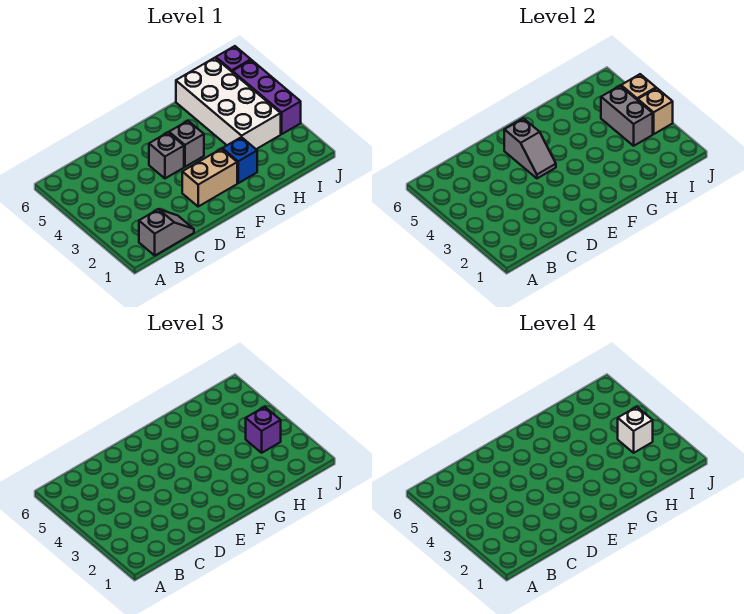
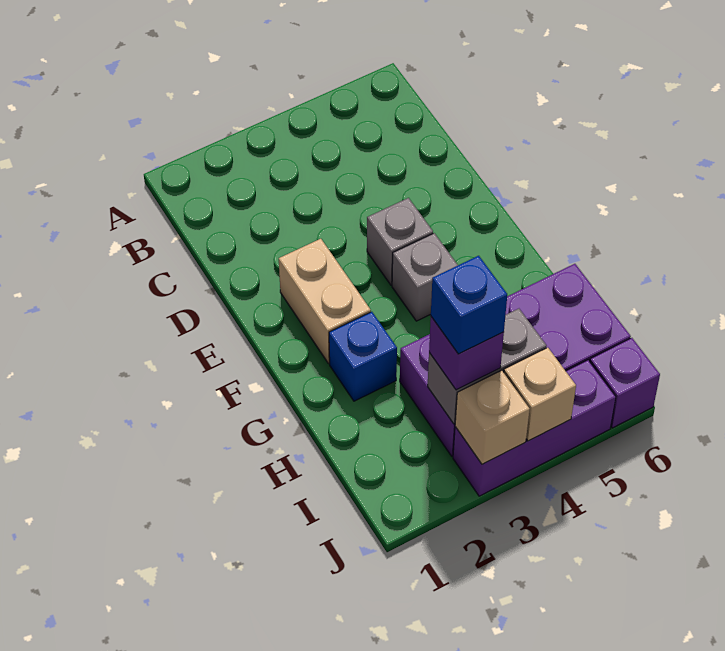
grey slope B1:C1 level 1 top B -> none
grey slope E4:E5 level 2 top 5 -> none
white brick H3:I6 level 1 -> purple brick H3:I6 level 1
white brick I3 level 4 -> blue brick I3 level 4

